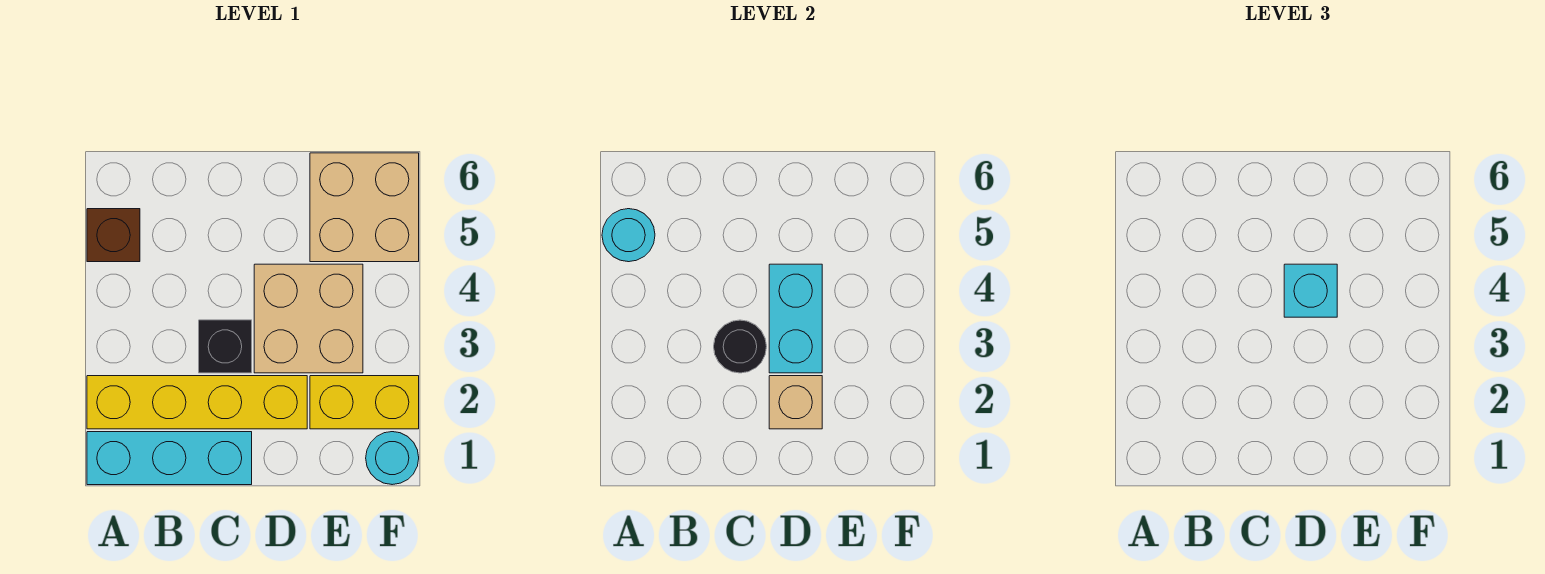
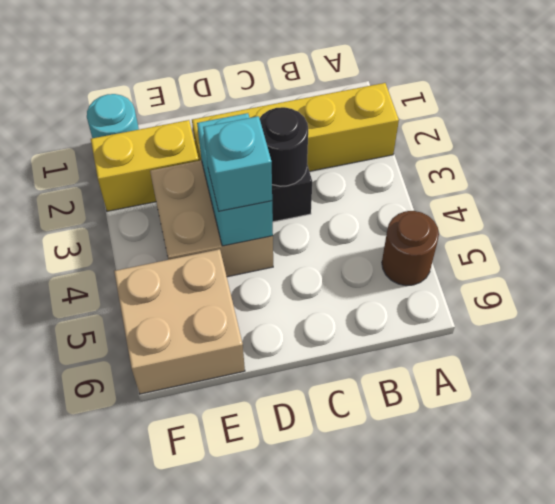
cyan brick A1:C1 level 1 -> none
brown brick A5 level 1 -> brown round brick A5 level 1
cyan round brick A5 level 2 -> none
tan brick D2 level 2 -> none

